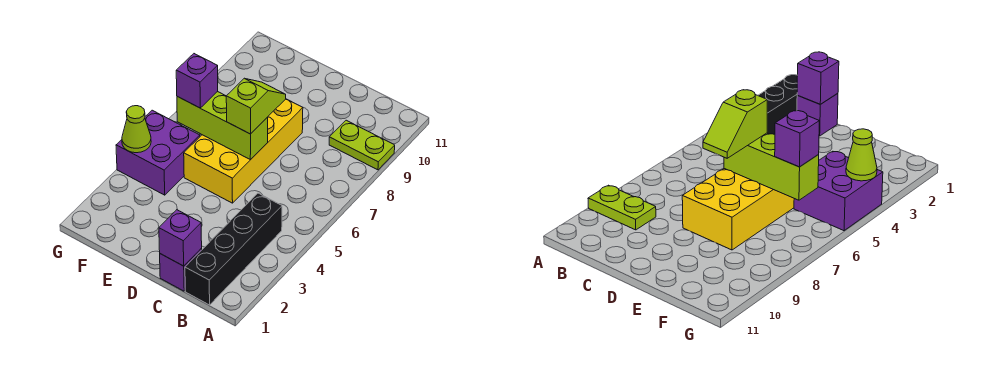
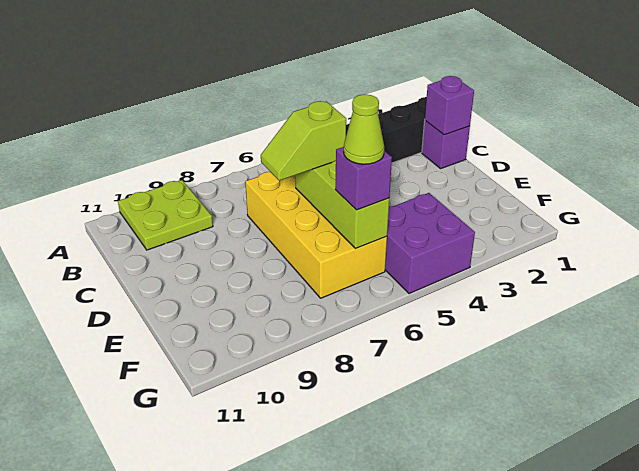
lime plate A9:B9 level 1 -> lime plate A9:B10 level 1
yellow brick D5:E8 level 1 -> yellow brick C6:F7 level 1
lime cone G4 level 2 -> lime cone F6 level 4

